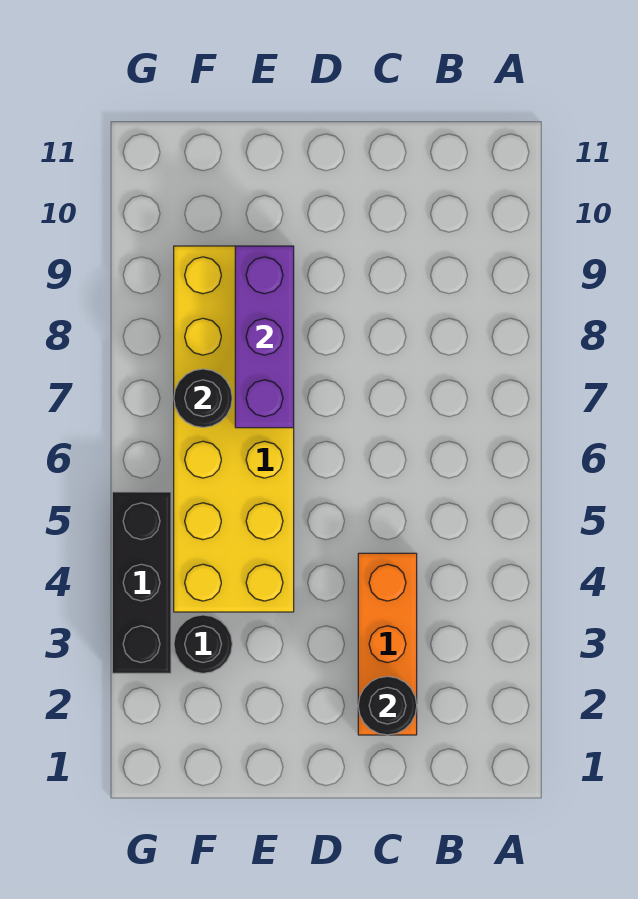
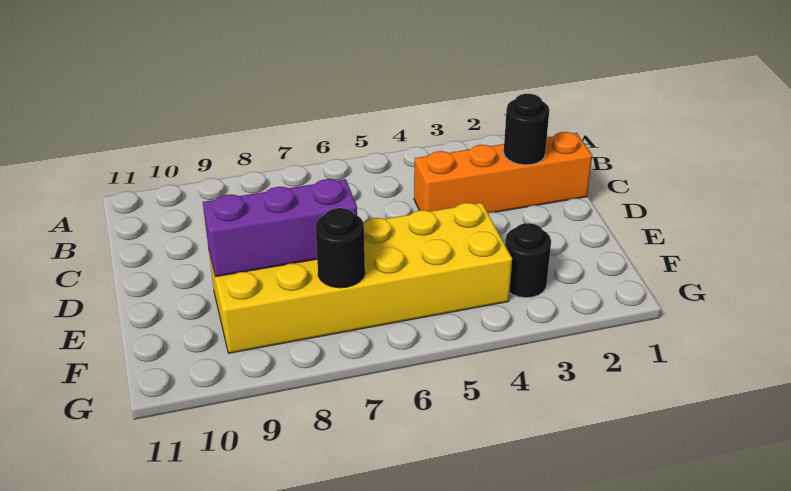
orange brick C2:C4 level 1 -> orange brick C1:C4 level 1
black brick G3:G5 level 1 -> none

